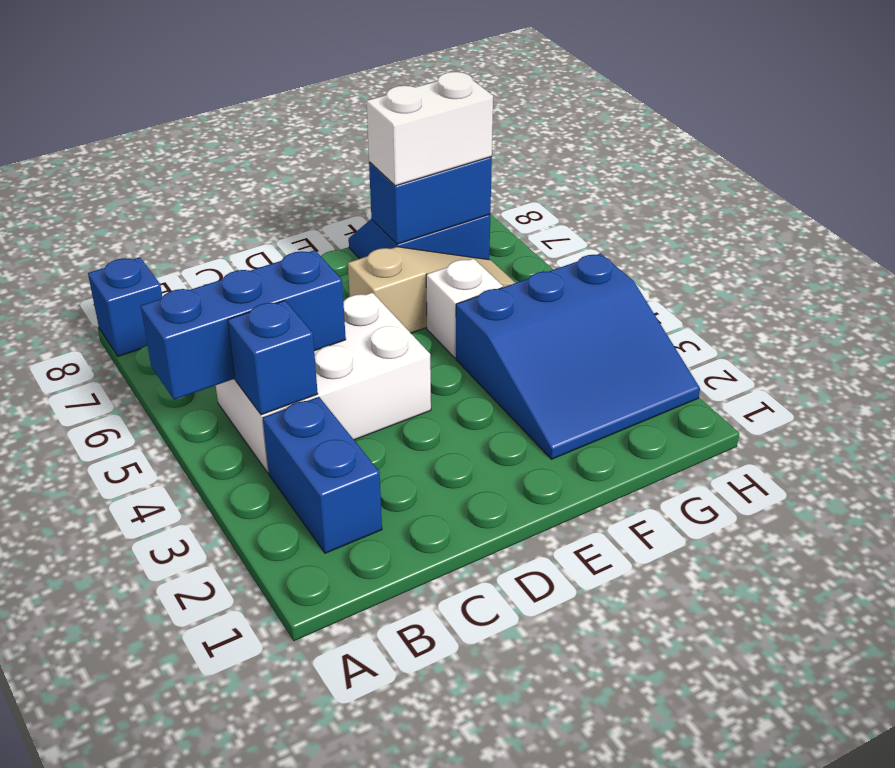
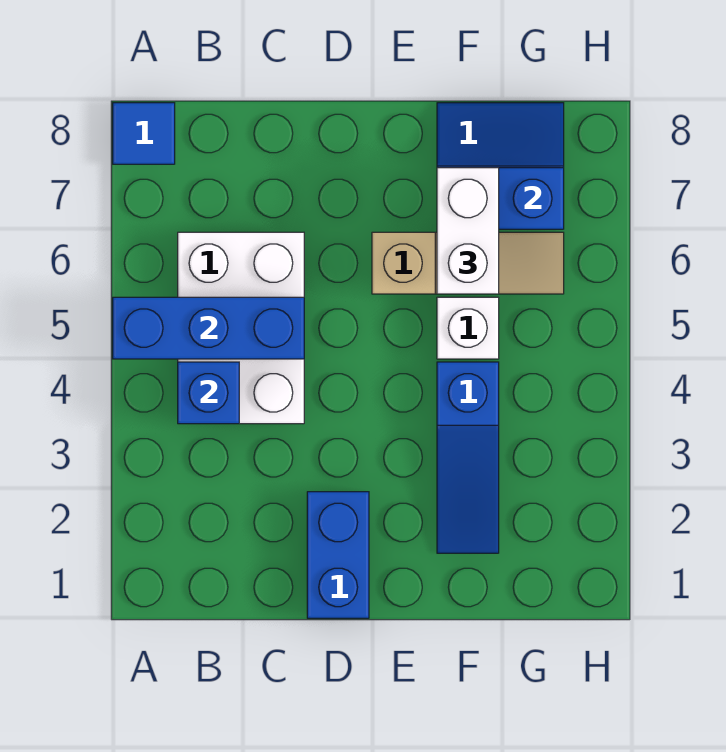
blue brick A8 level 1 -> blue tile A8 level 1
blue brick B2:B3 level 1 -> blue brick D1:D2 level 1
white brick B4:D5 level 1 -> white brick B4:C6 level 1
blue slope F2:H4 level 1 top 4 -> blue slope F2:F4 level 1 top 4
white brick F7:G7 level 3 -> white brick F6:F7 level 3

